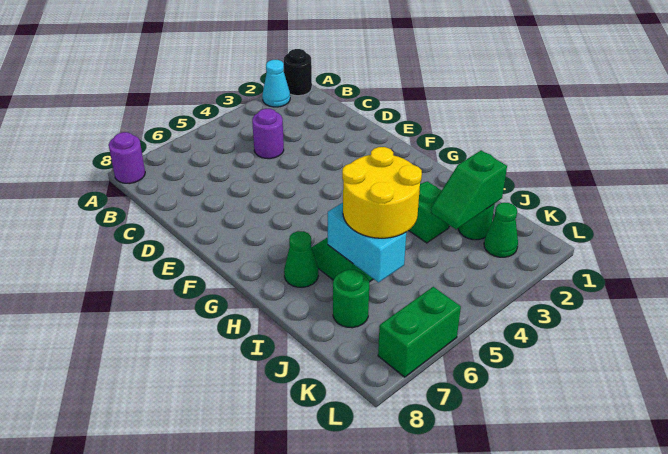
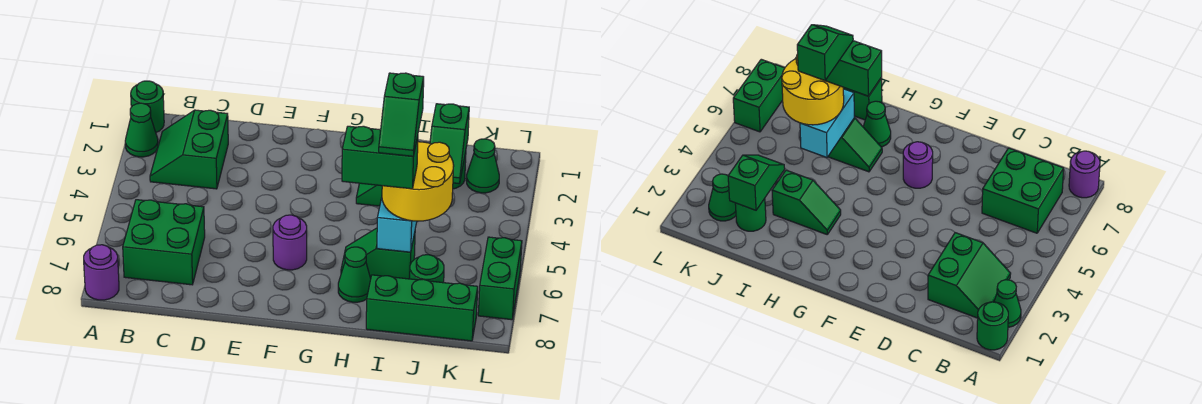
black round brick A1 level 1 -> green round brick A1 level 1
cyan cone A2 level 1 -> green cone A2 level 1
none -> green slope B2:C3 level 1 top C
none -> green brick B6:C7 level 1
purple round brick C4 level 1 -> purple round brick F6 level 1
none -> green brick H6:I6 level 4
none -> green slope I5:I6 level 5 top 5
cyan brick I6:J6 level 2 -> cyan brick I5:I6 level 2
none -> green brick I8:K8 level 1

